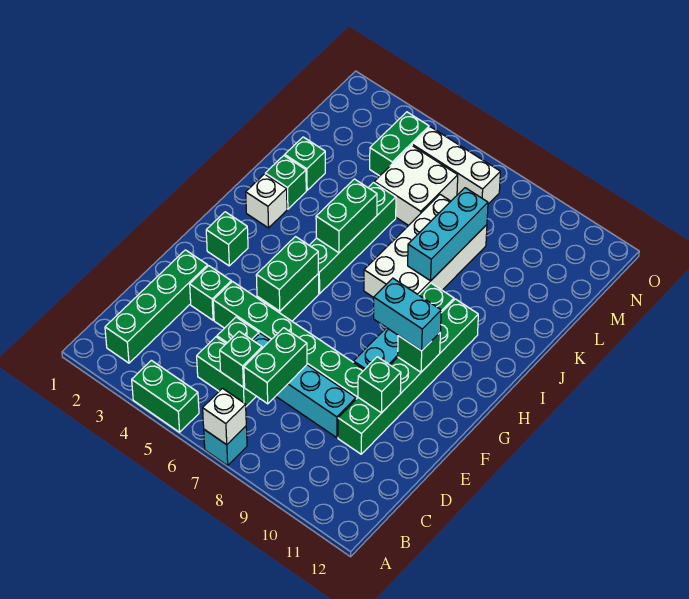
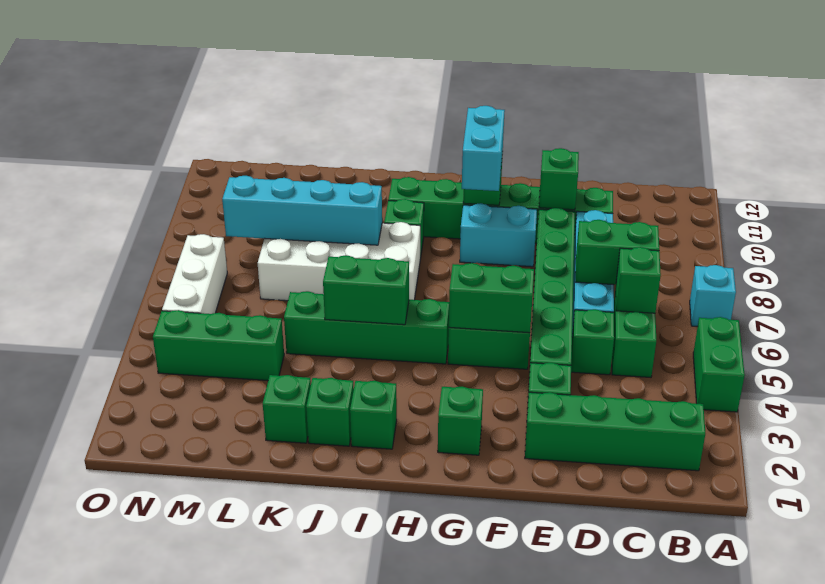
white brick A7 level 2 -> none
white brick I2 level 1 -> green brick I2 level 1
cyan brick J8:L8 level 2 -> cyan brick J8:M8 level 2
white brick L5:M6 level 1 -> none
green brick M4:N4 level 1 -> green brick L4:N4 level 1

